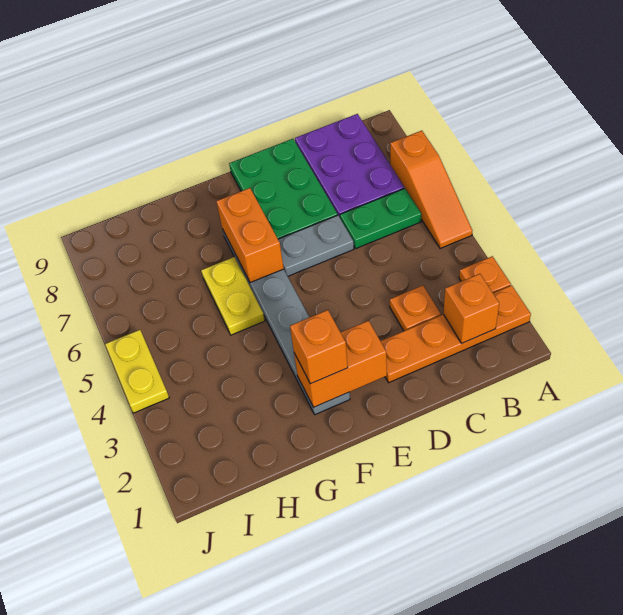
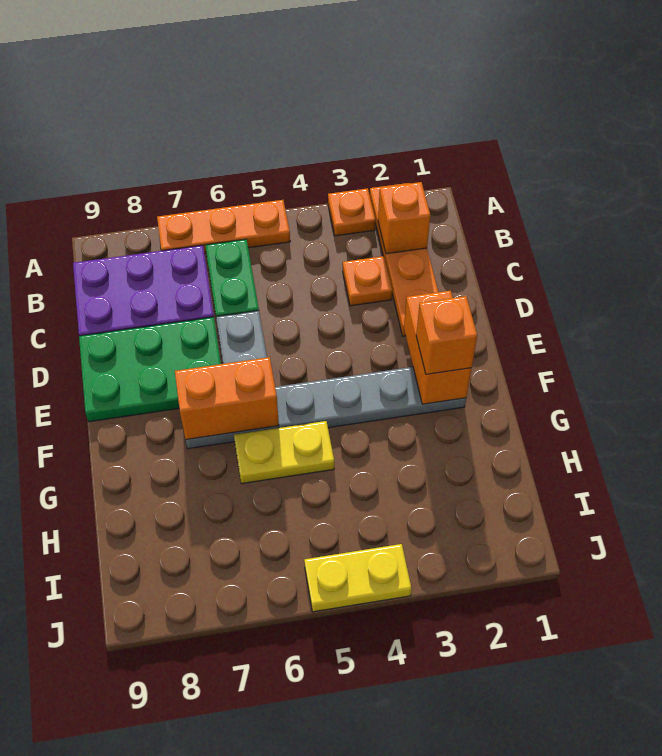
orange slope A5:A7 level 1 top 7 -> orange plate A5:A7 level 1

